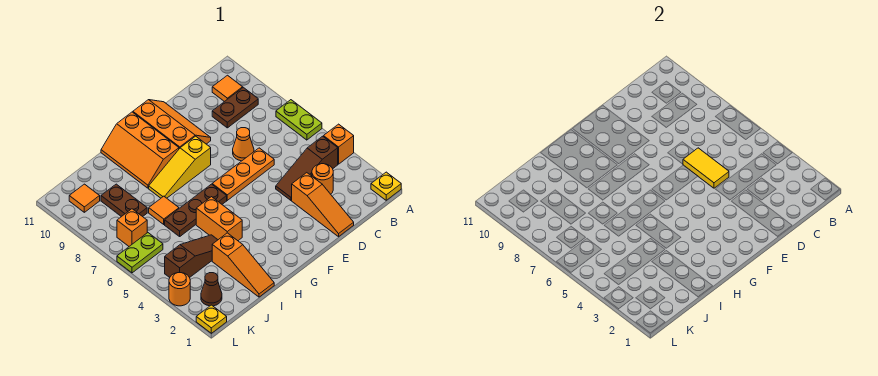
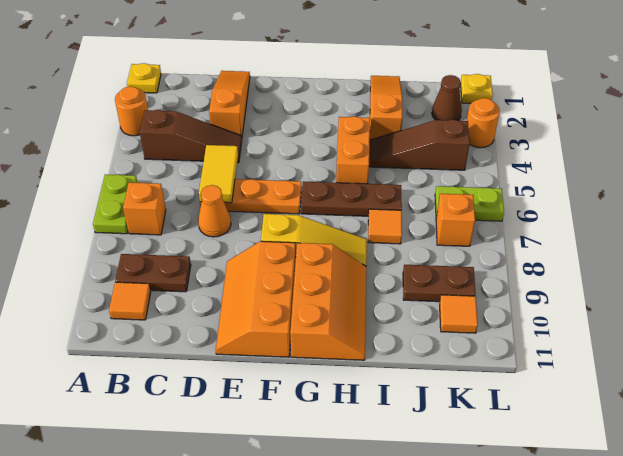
orange brick A4 level 1 -> orange brick B7 level 1
orange round brick C3 level 1 -> orange round brick A3 level 1
brown plate J8:J9 level 1 -> brown plate J9:K9 level 1

